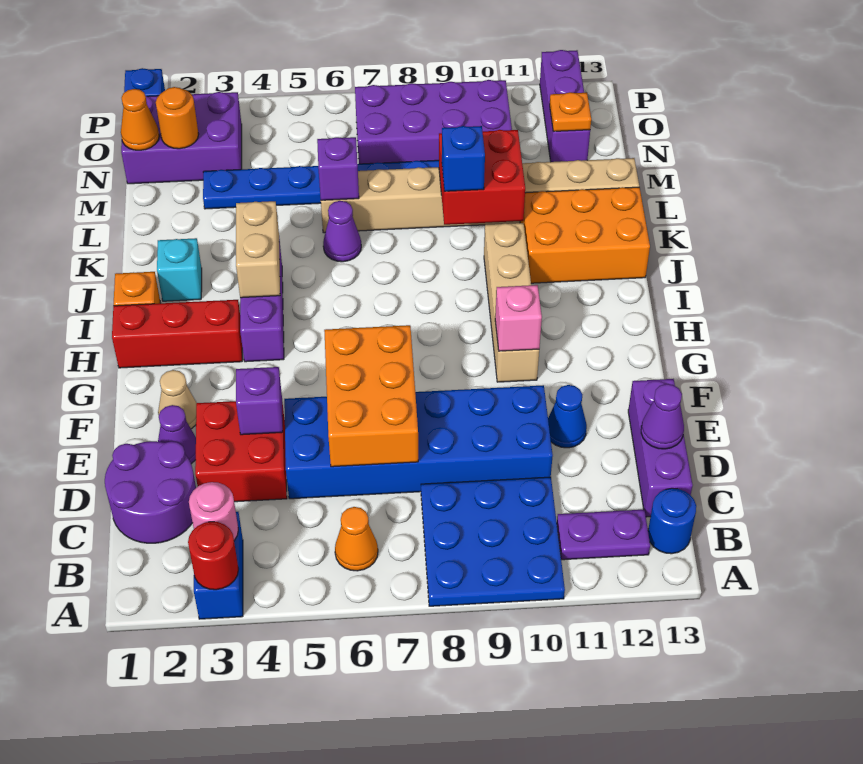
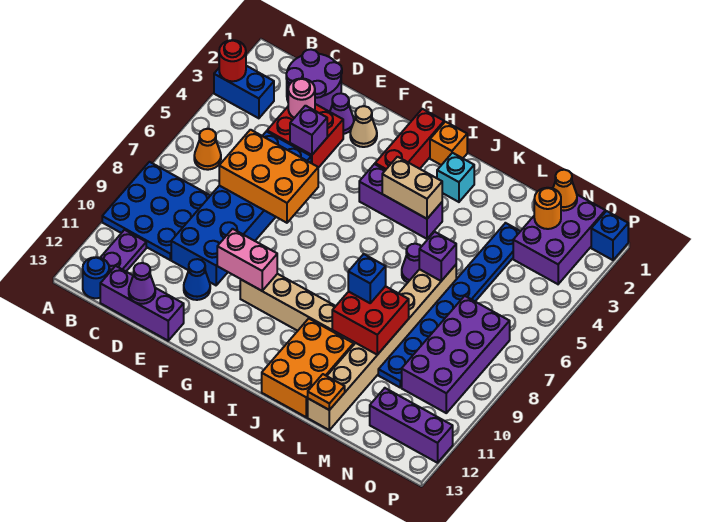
pink round brick B3 level 2 -> pink round brick D3 level 2
pink brick G10 level 2 -> pink brick F10:G10 level 2
orange plate N12 level 2 -> orange plate L13 level 2

